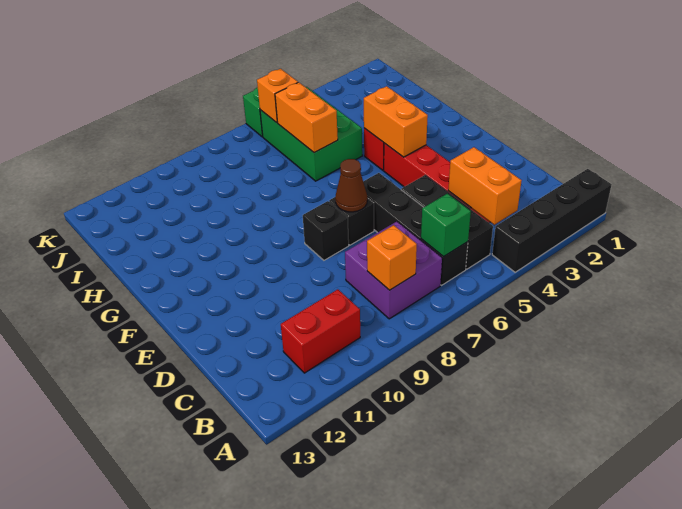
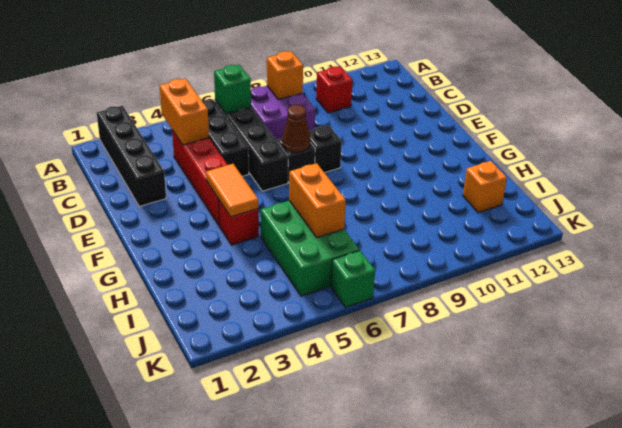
black brick A1:A4 level 1 -> black brick A2:D2 level 1
red brick B10:B11 level 1 -> red brick B10 level 1
orange brick F4:G4 level 2 -> orange tile F4:G4 level 2
orange brick J6 level 2 -> orange brick I12 level 1

